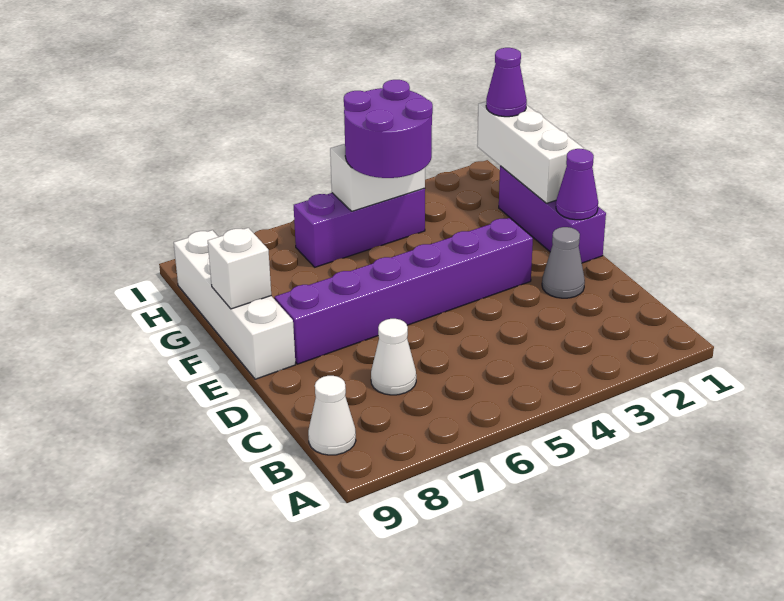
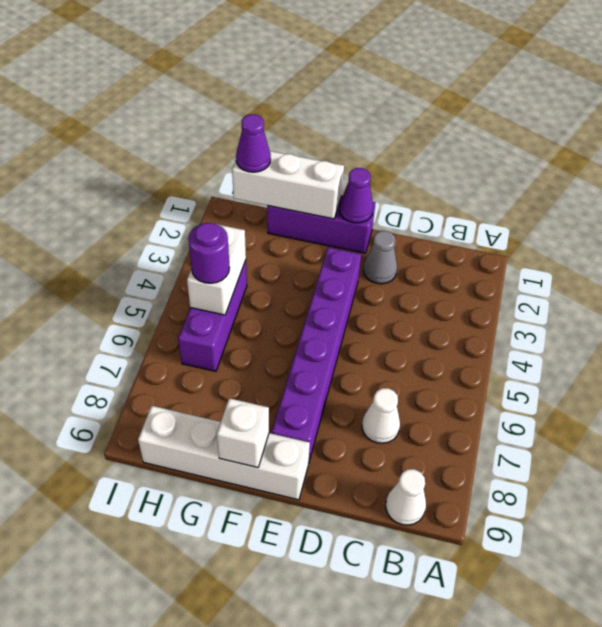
purple round brick G4:H5 level 3 -> purple round brick H5 level 3

